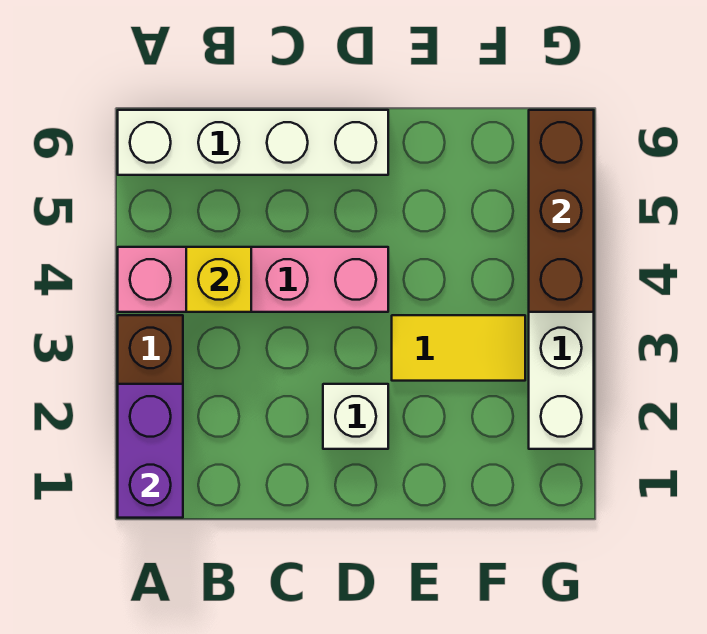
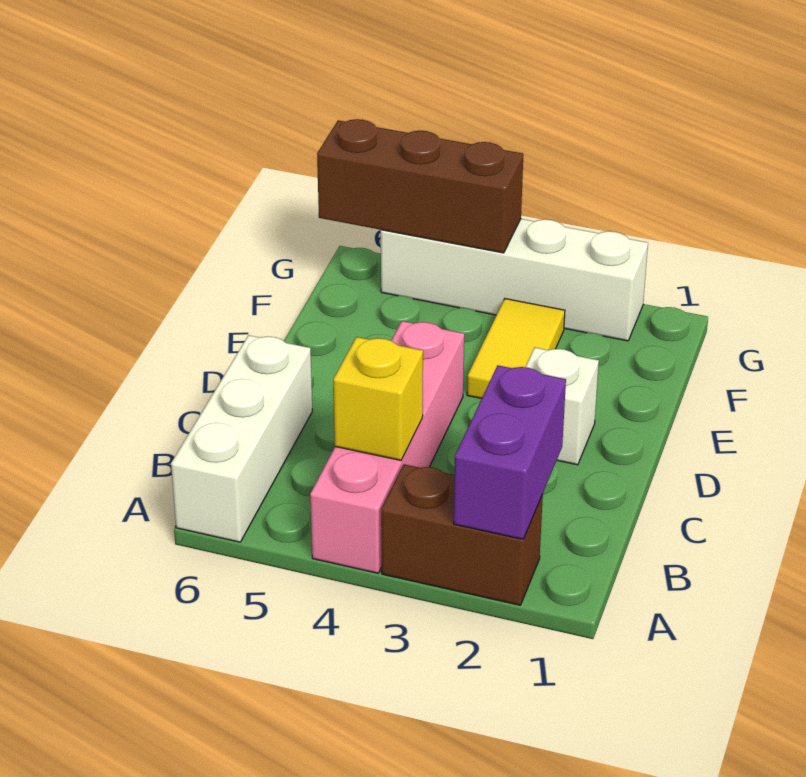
purple brick A1:A2 level 2 -> purple brick A2:B2 level 2
white brick A6:D6 level 1 -> white brick A6:C6 level 1

